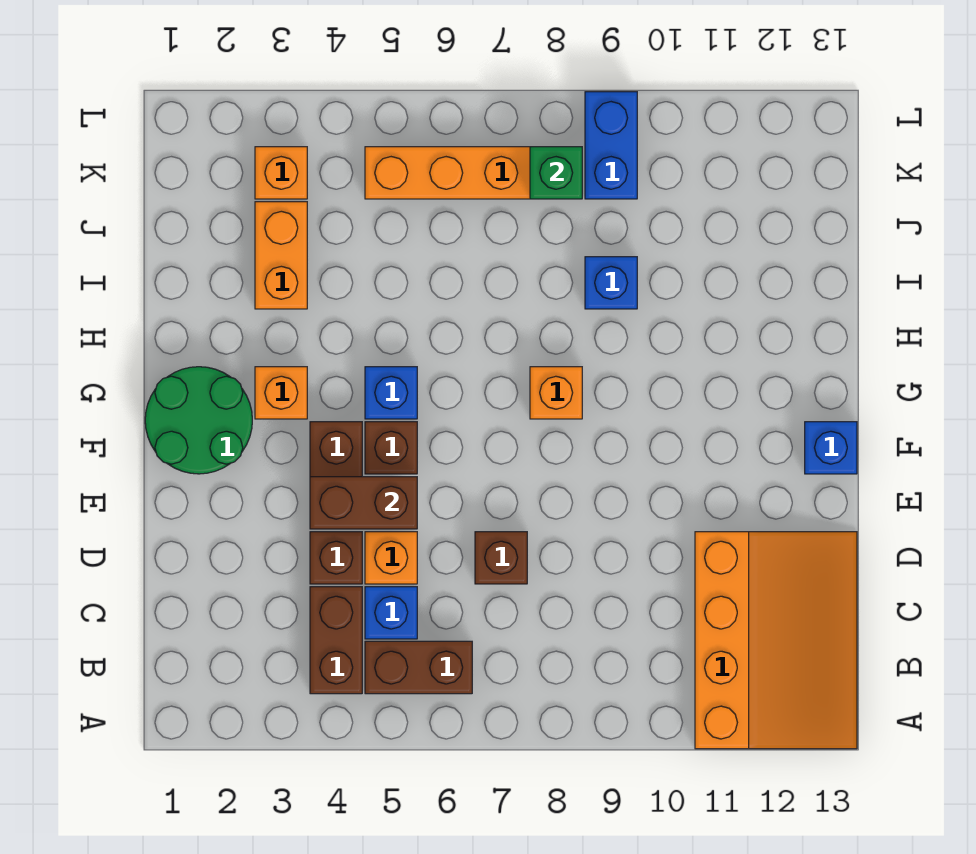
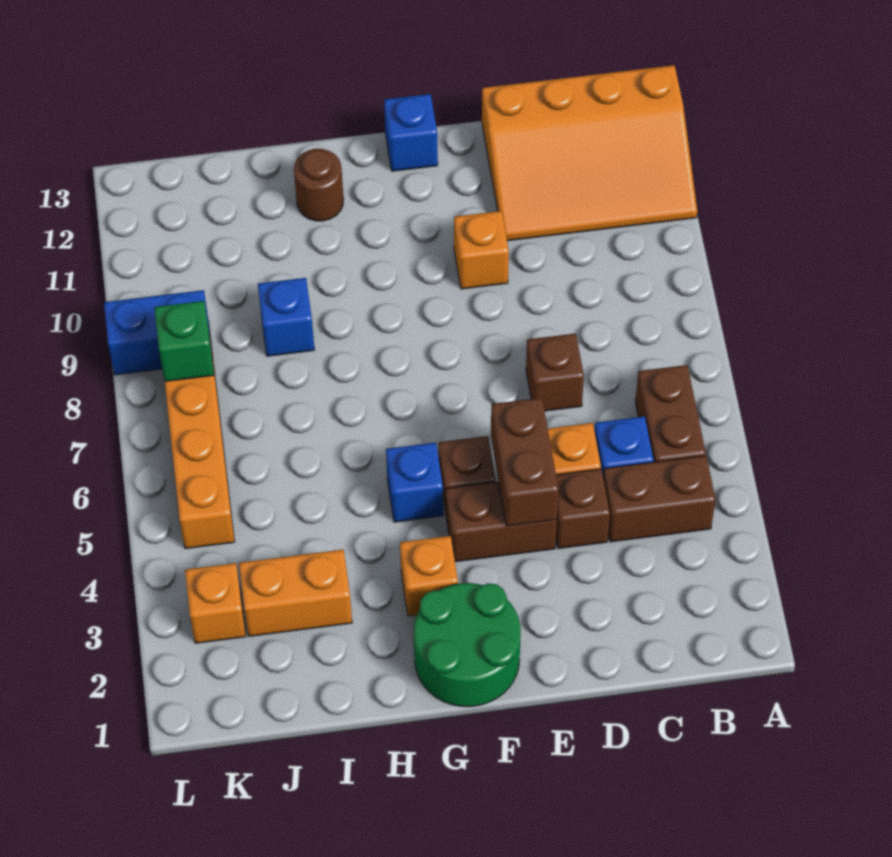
orange slope A11:D13 level 1 top 11 -> orange slope A11:D13 level 1 top 13
orange brick G8 level 1 -> orange brick E10 level 1
none -> brown round brick H12 level 1

